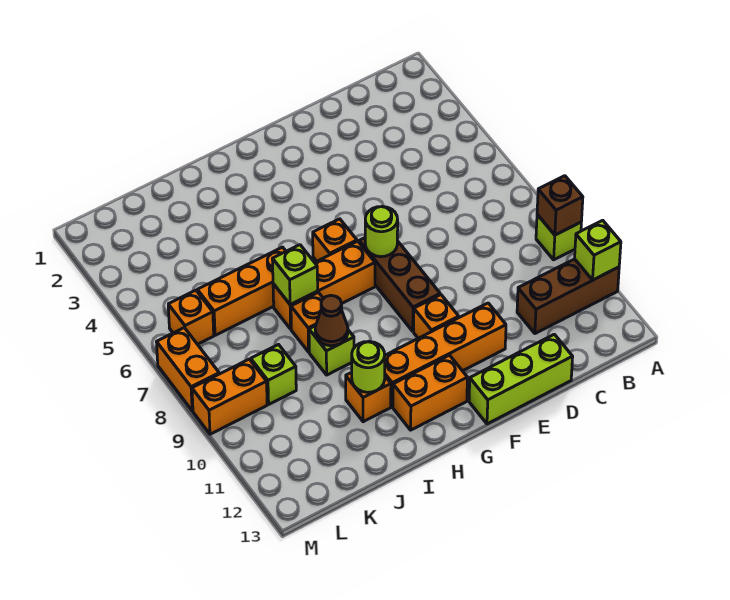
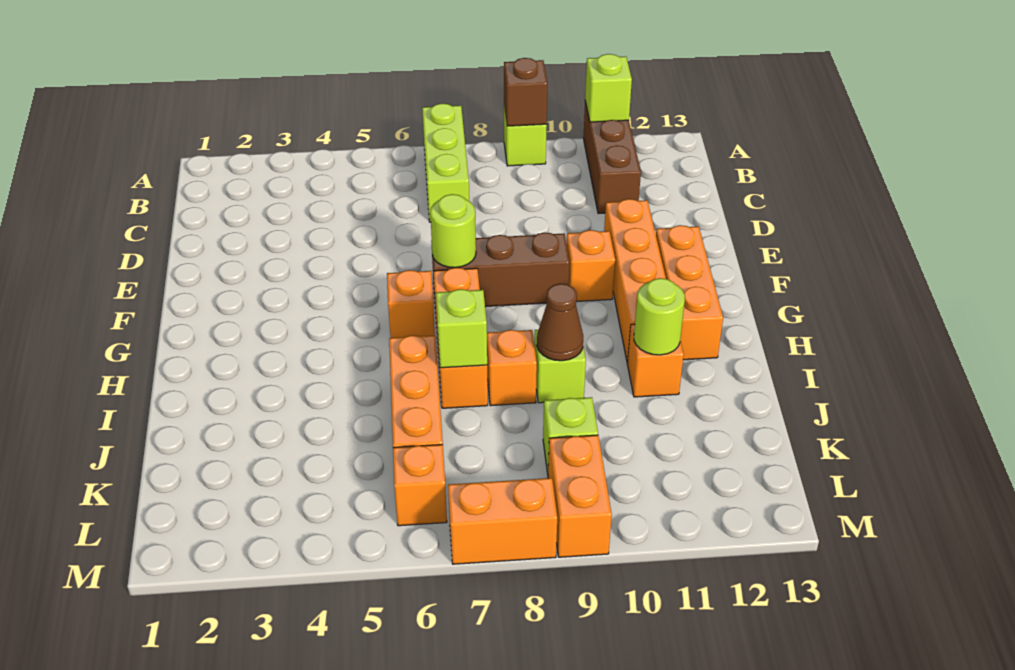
lime brick D13:F13 level 1 -> lime brick A7:C7 level 1
orange brick G12:H12 level 1 -> orange brick F12:H12 level 1

